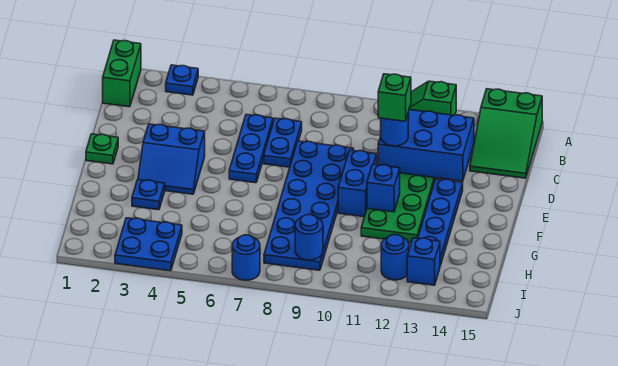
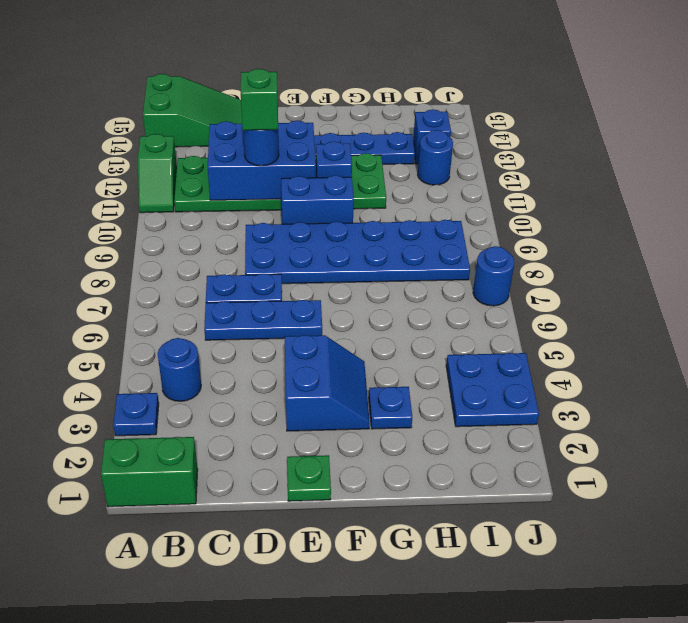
blue brick C11:D13 level 2 -> blue brick C11:E12 level 2
blue round brick I9 level 2 -> blue round brick B4 level 1

